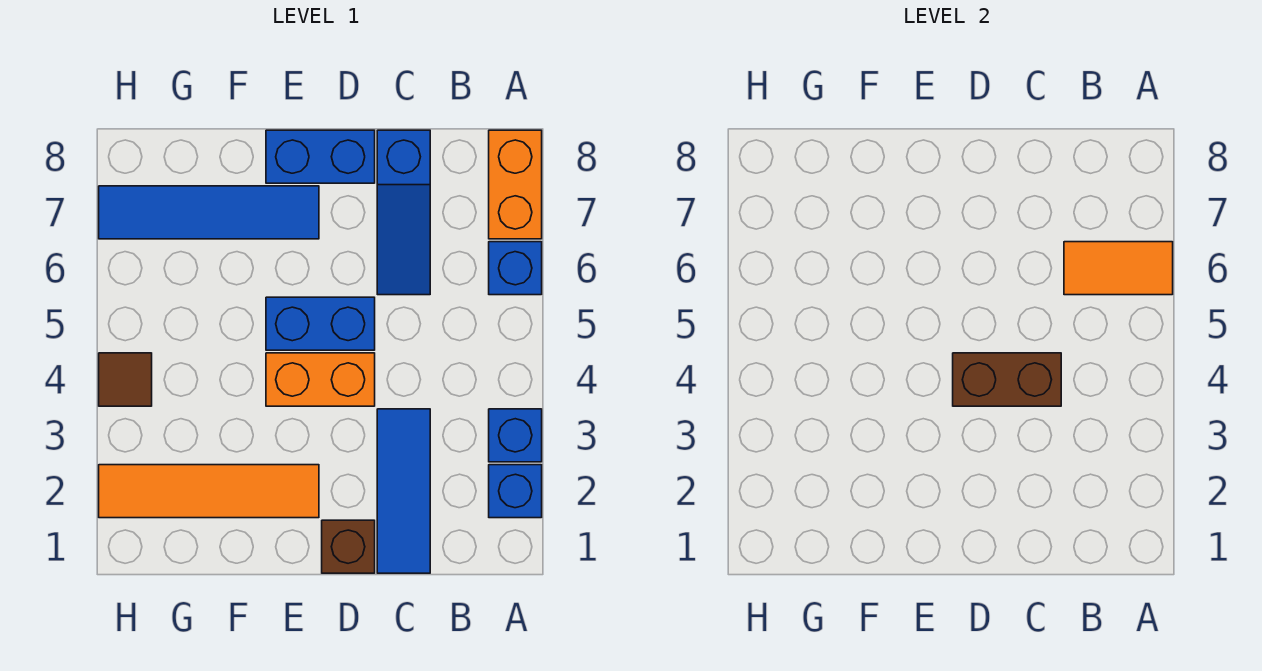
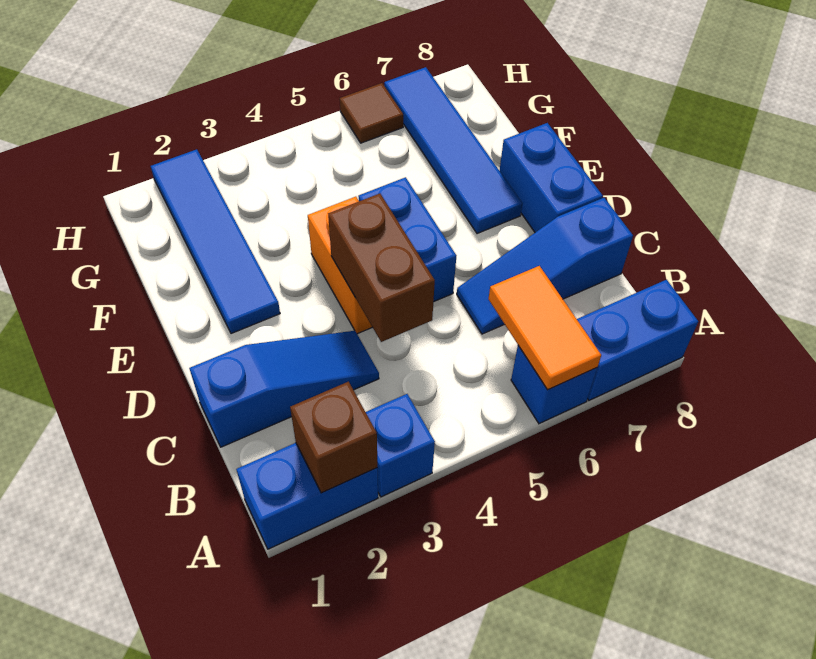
blue brick A2 level 1 -> blue brick A1:A2 level 1
orange brick A7:A8 level 1 -> blue brick A7:A8 level 1
blue tile C1:C3 level 1 -> blue slope C1:C3 level 1 top 1
brown brick D1 level 1 -> brown brick A2 level 2
orange tile E2:H2 level 1 -> blue tile E2:H2 level 1
brown tile H4 level 1 -> brown tile H6 level 1

